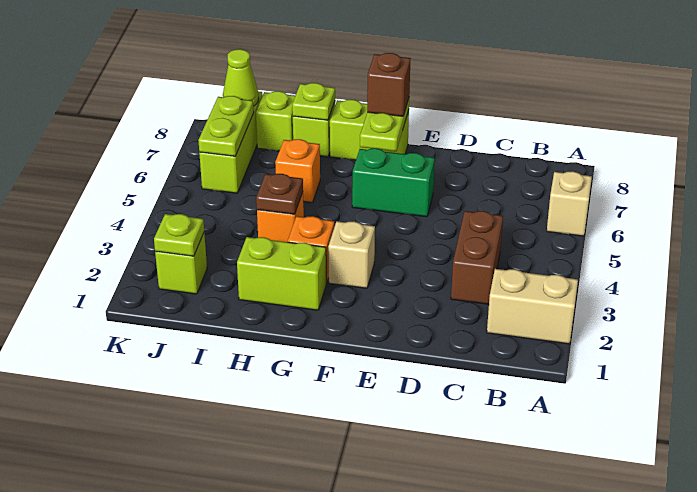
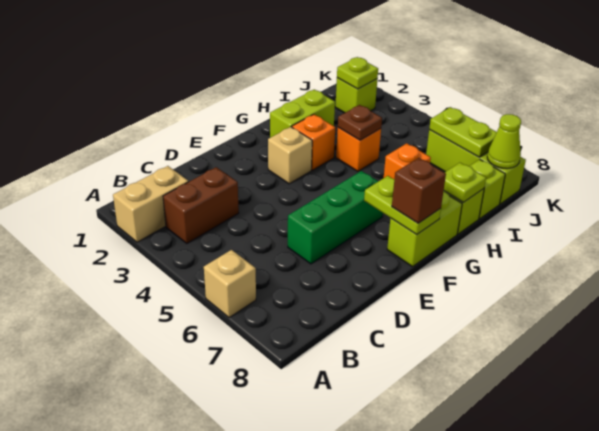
brown brick C3:C4 level 1 -> brown brick B3:C3 level 1
green brick E6:F6 level 1 -> green brick D6:F6 level 1

